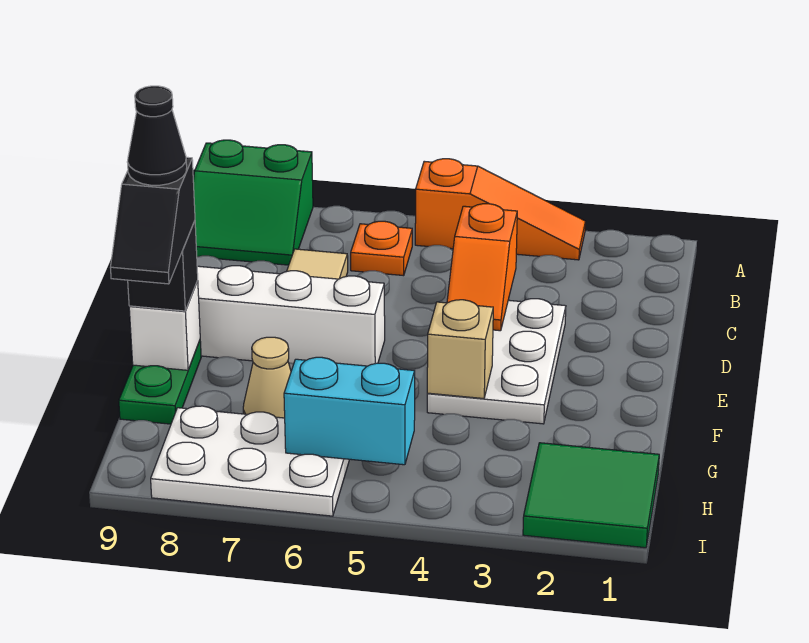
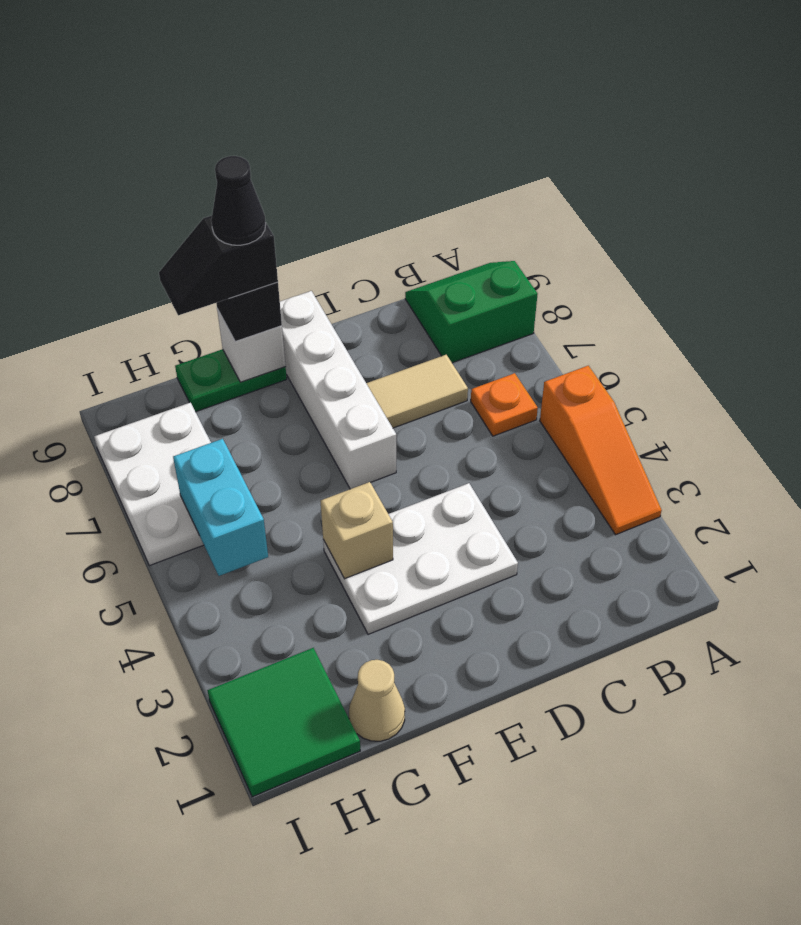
green slope A8:B9 level 1 top A -> green slope A8:B9 level 1 top 8
orange slope C4:D4 level 2 top C -> none
tan cone G7 level 1 -> tan cone G1 level 1

